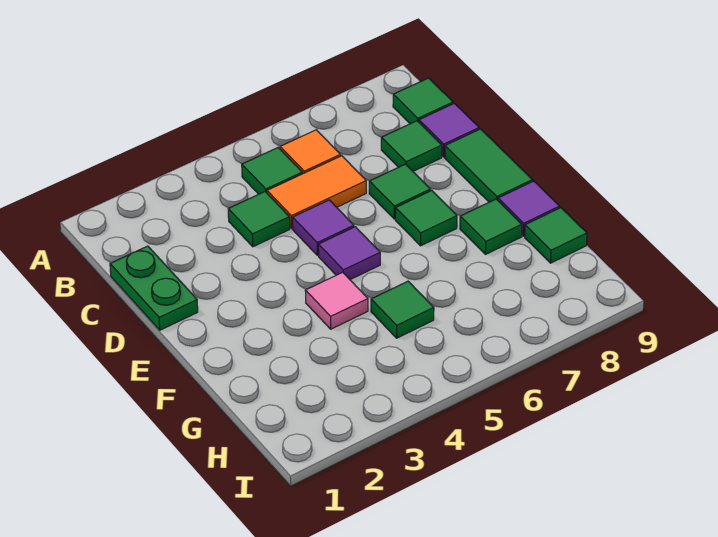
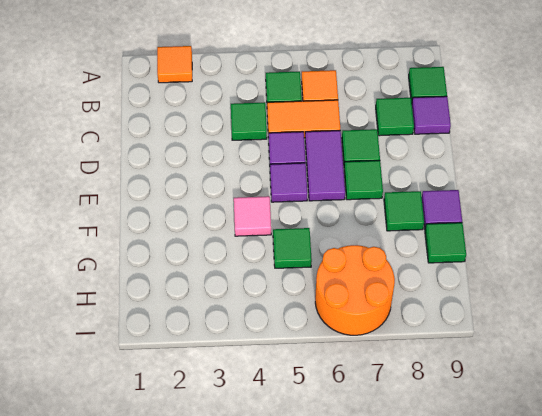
none -> orange tile A2 level 1
green plate C1:D1 level 1 -> none
none -> purple tile D6:E6 level 1
green tile D9:E9 level 1 -> none
none -> orange round brick H6:I7 level 1

